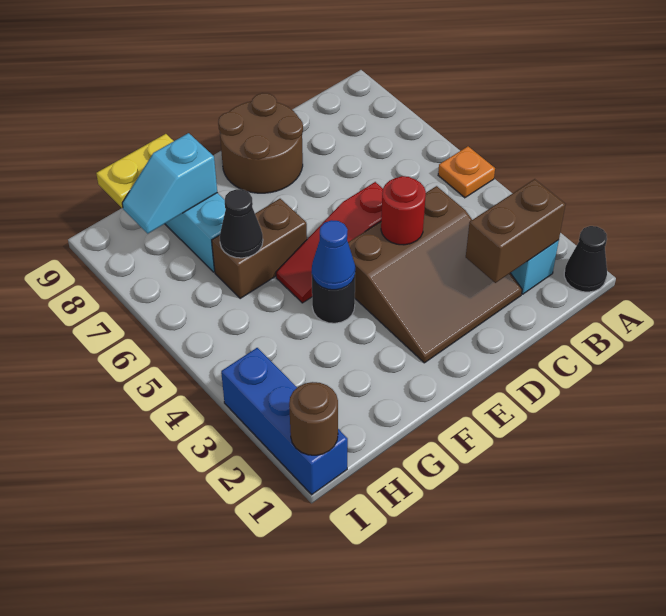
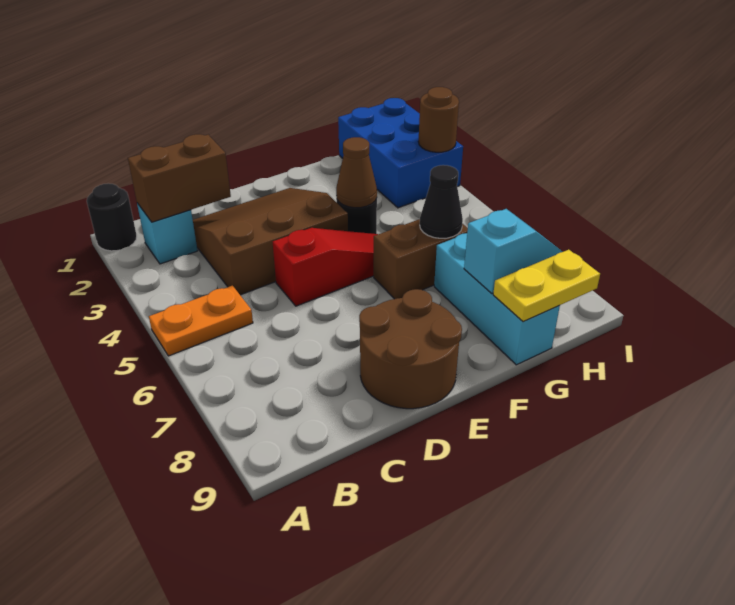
black cone A1 level 1 -> black round brick A1 level 1
orange plate A5 level 1 -> orange plate A5:B5 level 1
red round brick D4 level 2 -> none
blue cone F4 level 2 -> brown cone F4 level 2
blue brick I1:I3 level 1 -> blue brick H1:I3 level 1
brown round brick I1 level 2 -> brown round brick I3 level 2

